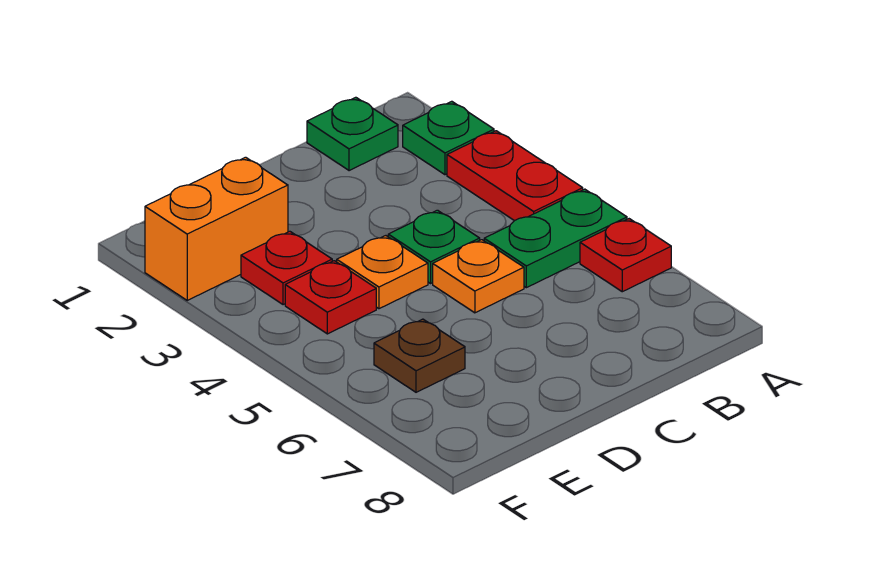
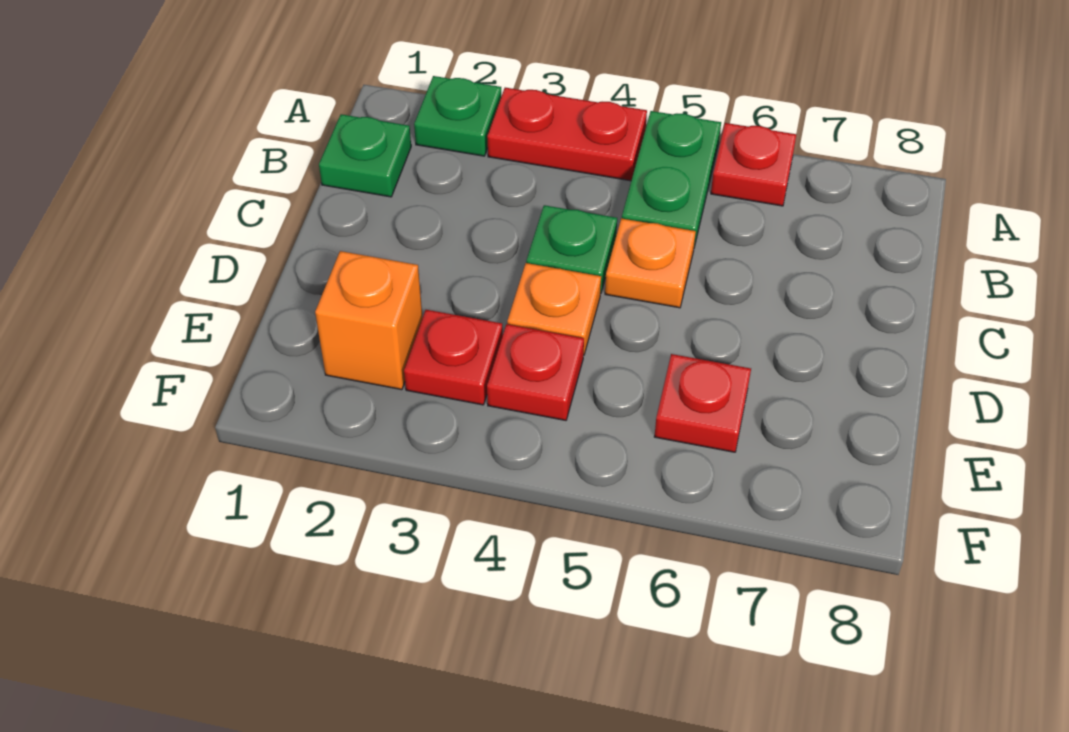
orange brick E2:F2 level 1 -> orange brick E2 level 1
brown plate E6 level 1 -> red plate E6 level 1

